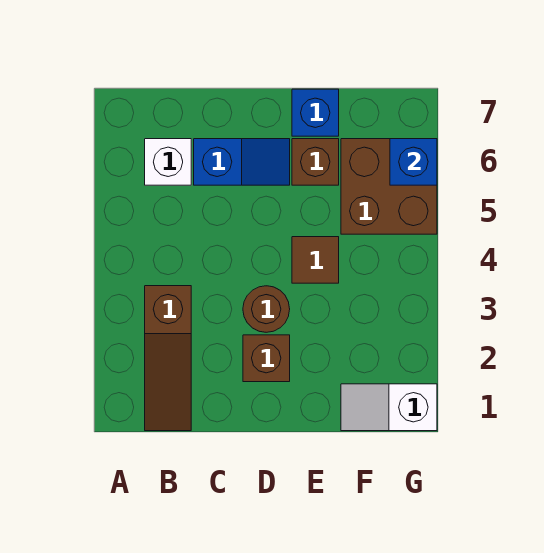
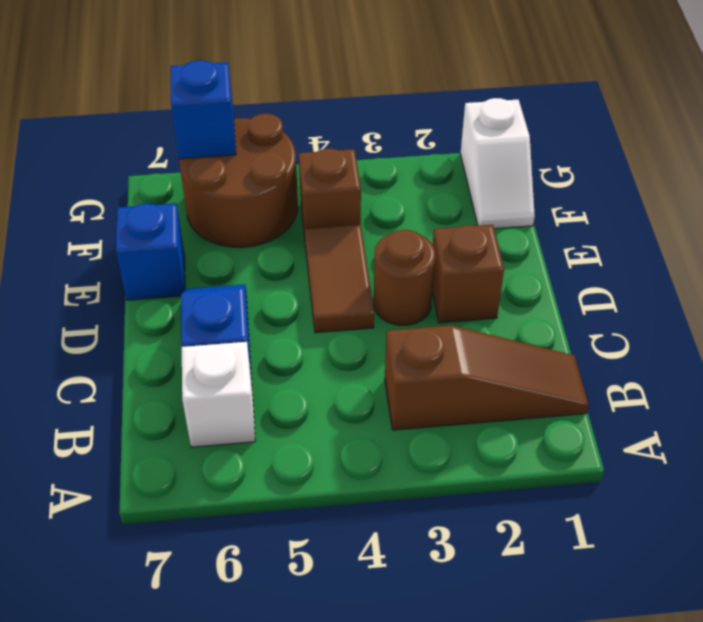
brown tile E4 level 1 -> brown tile D4:E4 level 1
brown brick E6 level 1 -> brown brick F4 level 1
brown brick F5:G6 level 1 -> brown round brick F5:G6 level 1

